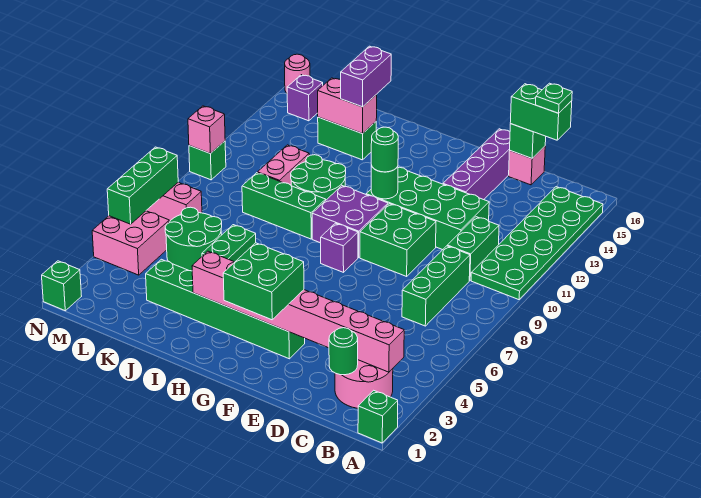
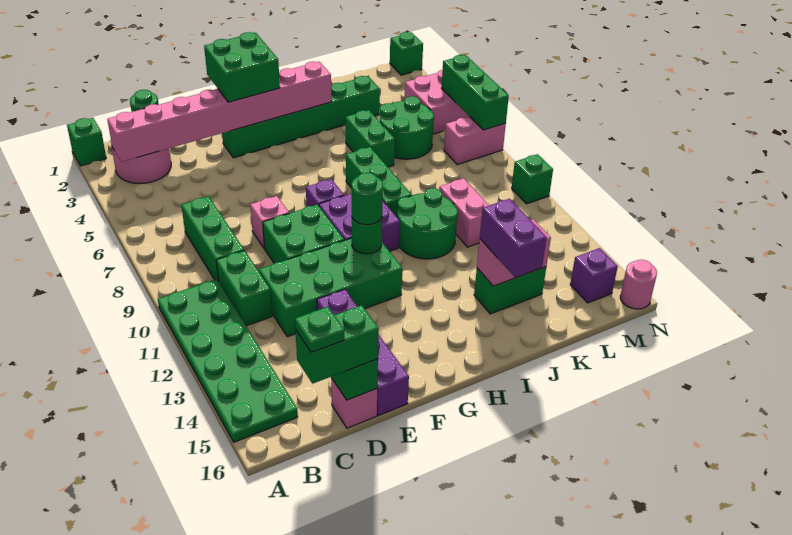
green brick I9:K9 level 1 -> green brick I7:I9 level 1
pink brick N10 level 2 -> pink brick E8 level 1

